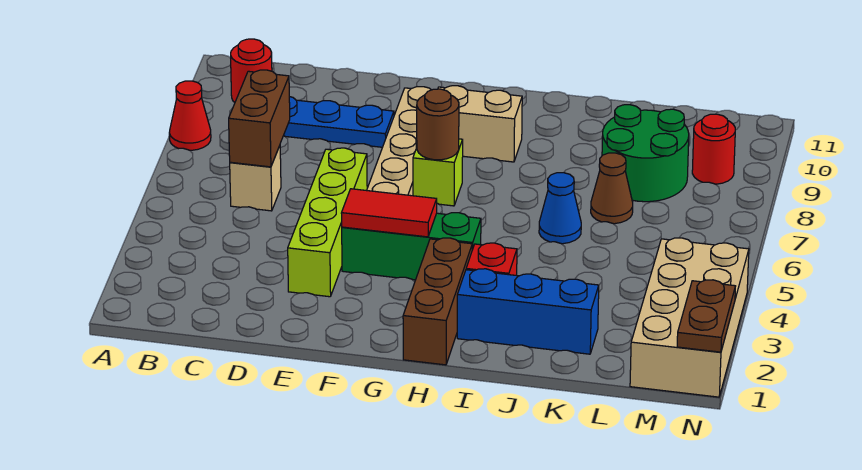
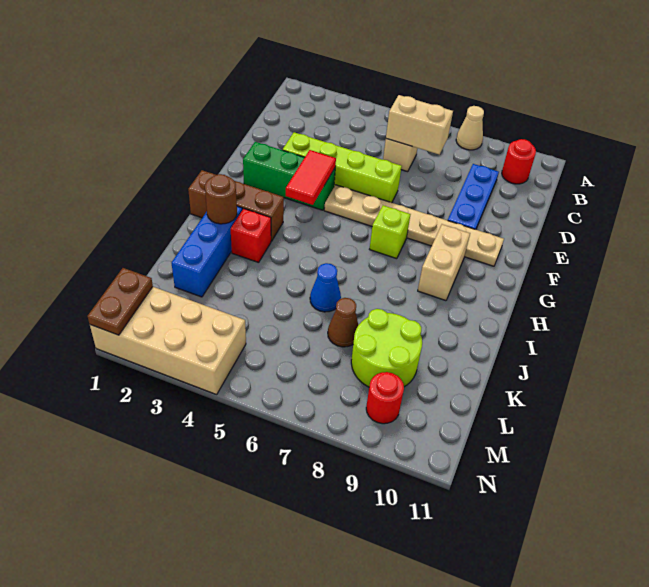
red cone A8 level 1 -> tan cone A8 level 1
brown brick C6:C7 level 2 -> tan brick C6:C7 level 2
green brick F4:H4 level 1 -> green brick F2:F4 level 1
brown round brick G7 level 2 -> brown round brick I2 level 2
green round brick K8:L9 level 1 -> lime round brick K8:L9 level 1
brown plate N1:N2 level 2 -> brown plate M1:N1 level 2

